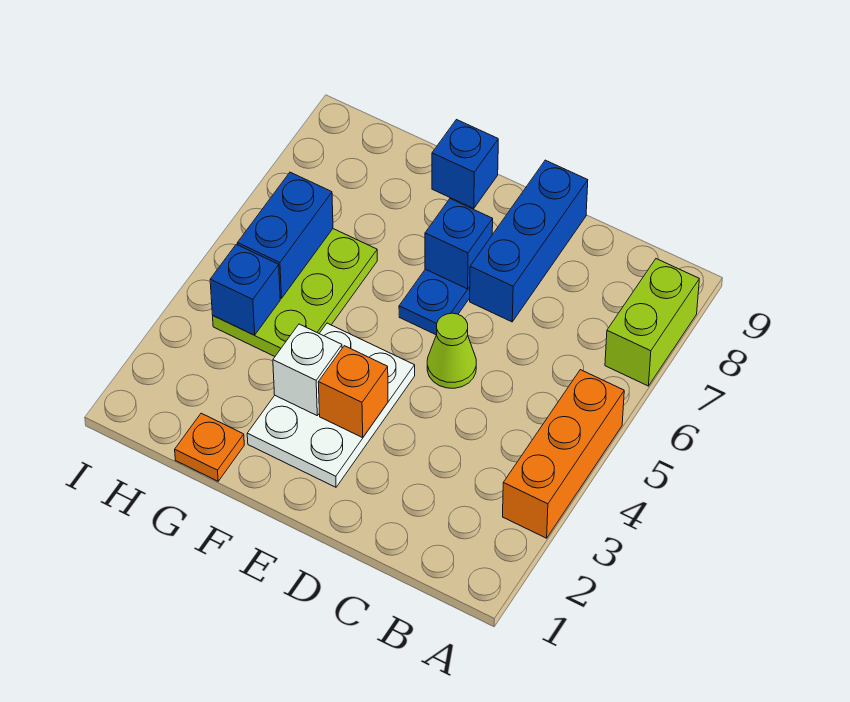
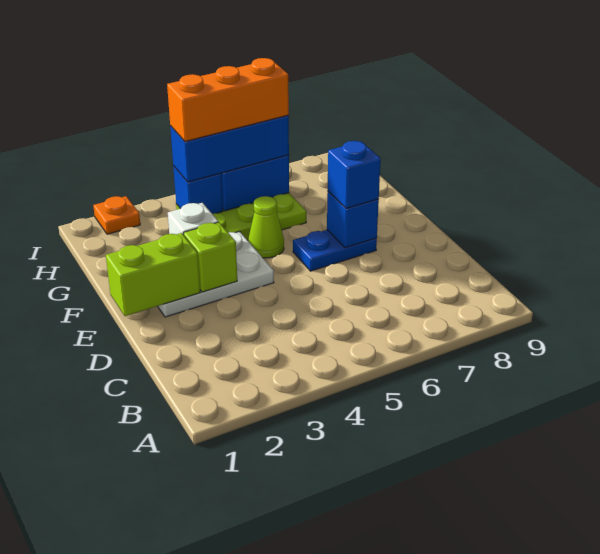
orange brick A3:A5 level 1 -> orange brick H4:H6 level 4
lime brick A7:A8 level 1 -> lime brick E1:E2 level 2
lime cone D5 level 1 -> lime cone F5 level 1
blue brick D7:D9 level 1 -> blue brick H4:H6 level 3
orange brick E3 level 2 -> lime brick E3 level 2
blue brick F9 level 1 -> blue brick E7 level 3
orange plate G1 level 1 -> orange plate I2 level 1

